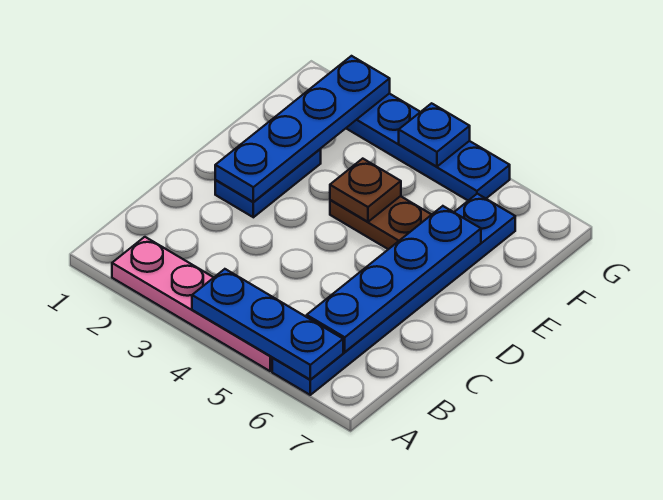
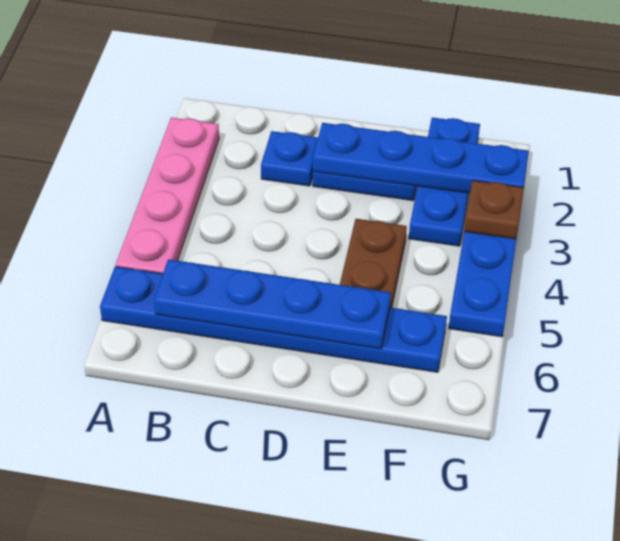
blue plate A4:A6 level 2 -> blue plate F1:F3 level 1
brown plate E4 level 2 -> brown plate G3 level 2
blue plate G4 level 2 -> blue plate C2 level 1

